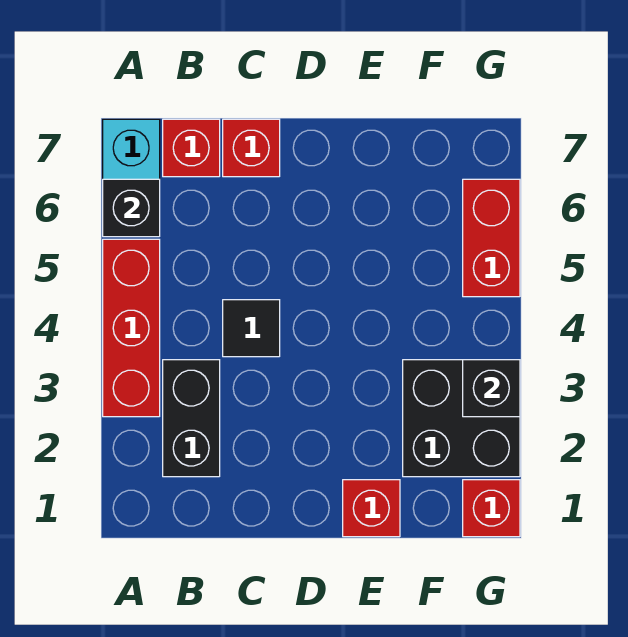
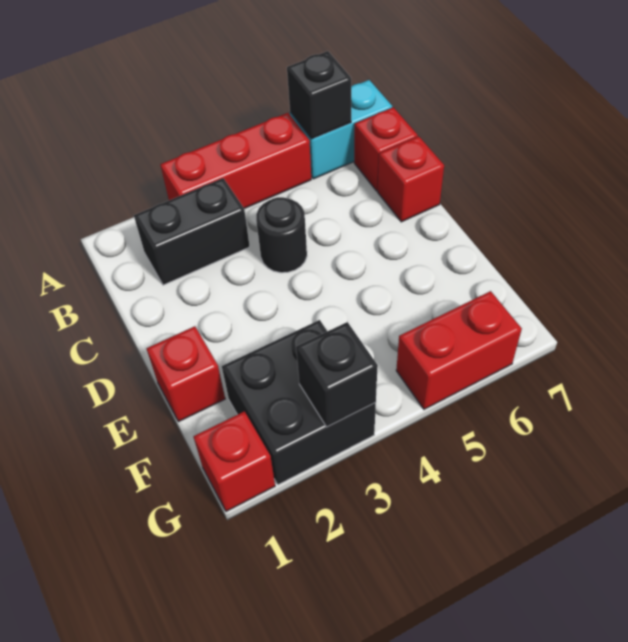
black tile C4 level 1 -> black round brick C4 level 1

